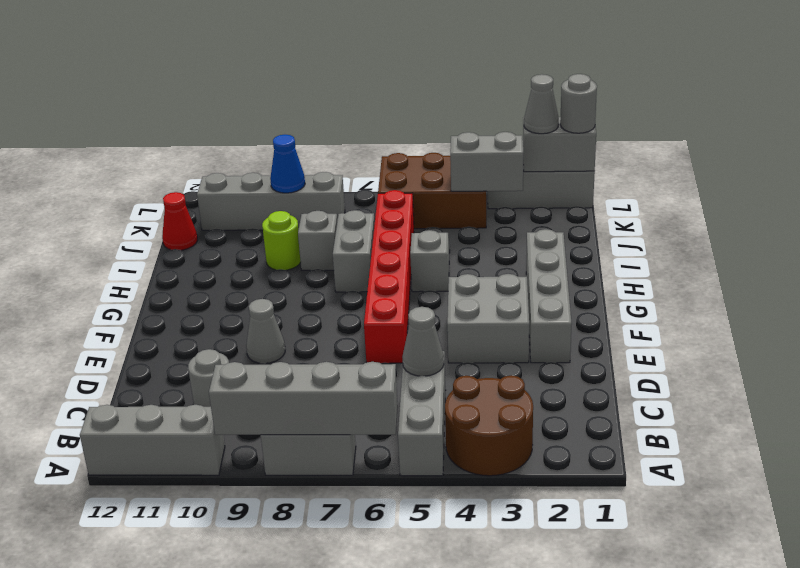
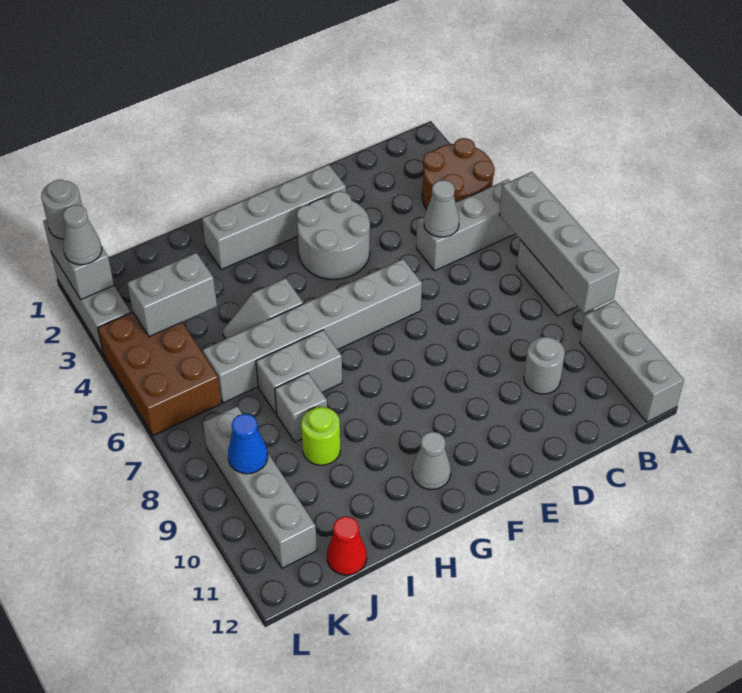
grey brick E3:F4 level 1 -> grey round brick E3:F4 level 1
red brick E6:J6 level 1 -> grey brick E6:J6 level 1
grey cone E9 level 1 -> grey cone G11 level 1
grey brick K3:K4 level 2 -> grey brick J4:K4 level 2

